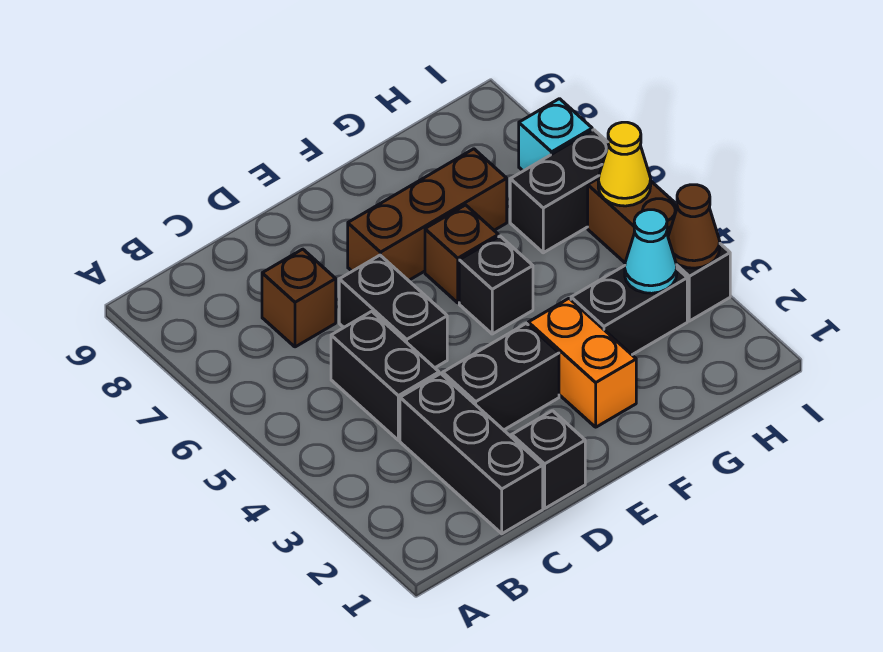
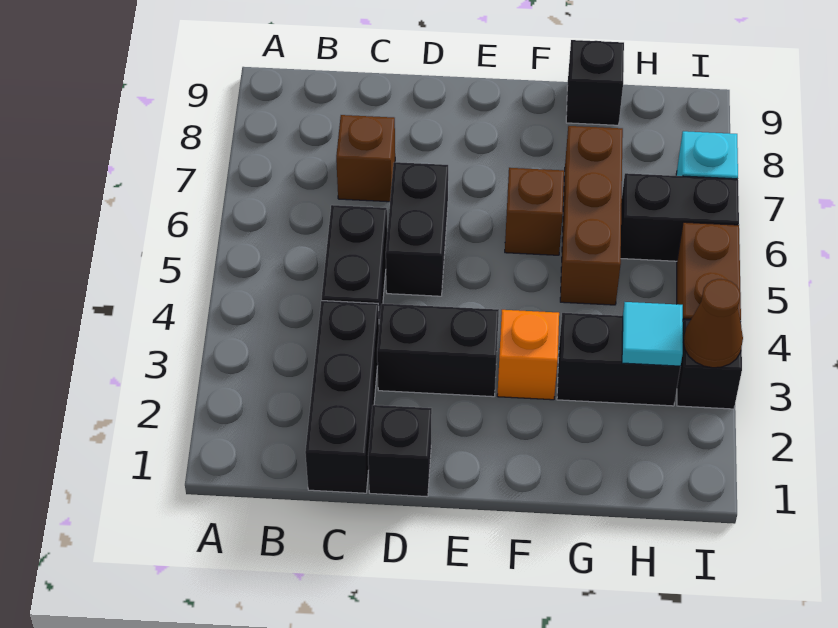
brown brick E7:G7 level 1 -> brown brick G5:G7 level 1
orange brick F2:F3 level 1 -> orange brick F3 level 1
black brick F5 level 1 -> black brick G9 level 1
cyan cone H3 level 2 -> cyan tile H3 level 2
yellow cone I5 level 2 -> none

